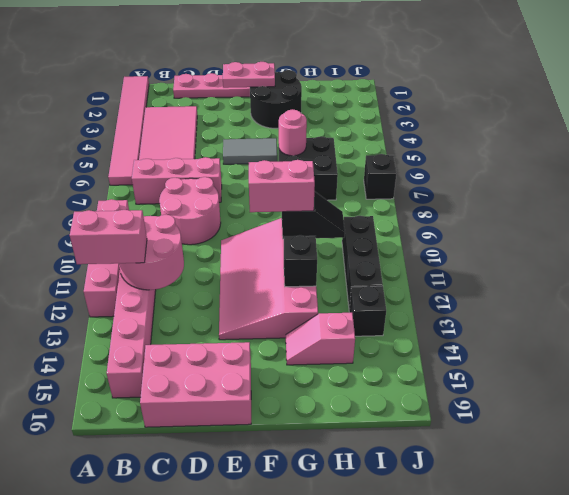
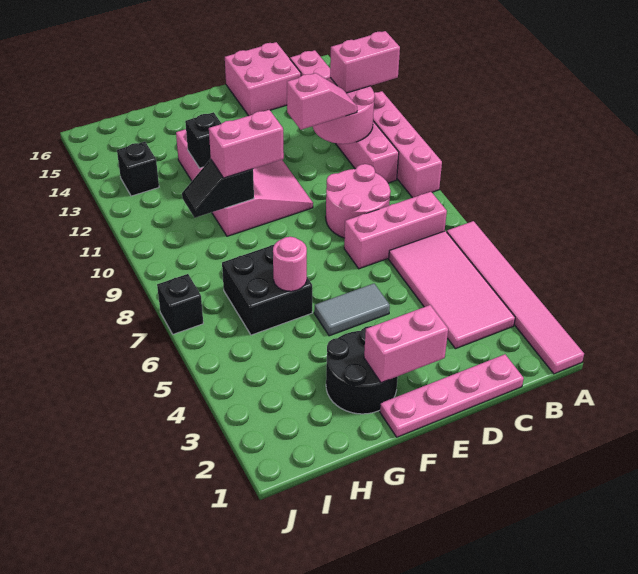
pink brick C15:E16 level 1 -> pink brick C15:D16 level 1
pink plate E2:F2 level 2 -> pink brick E2:F2 level 2
pink slope G14:H14 level 1 top H -> pink slope C11:D11 level 3 top D
black brick I10:I12 level 1 -> none

